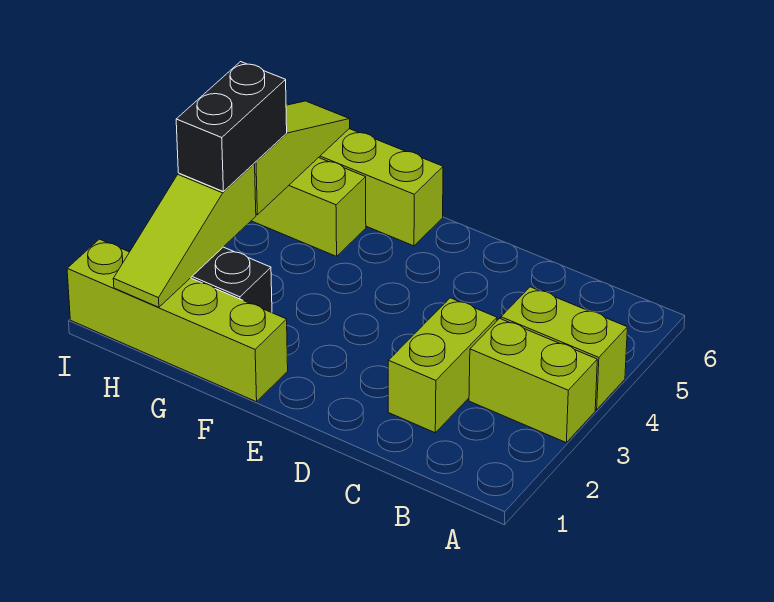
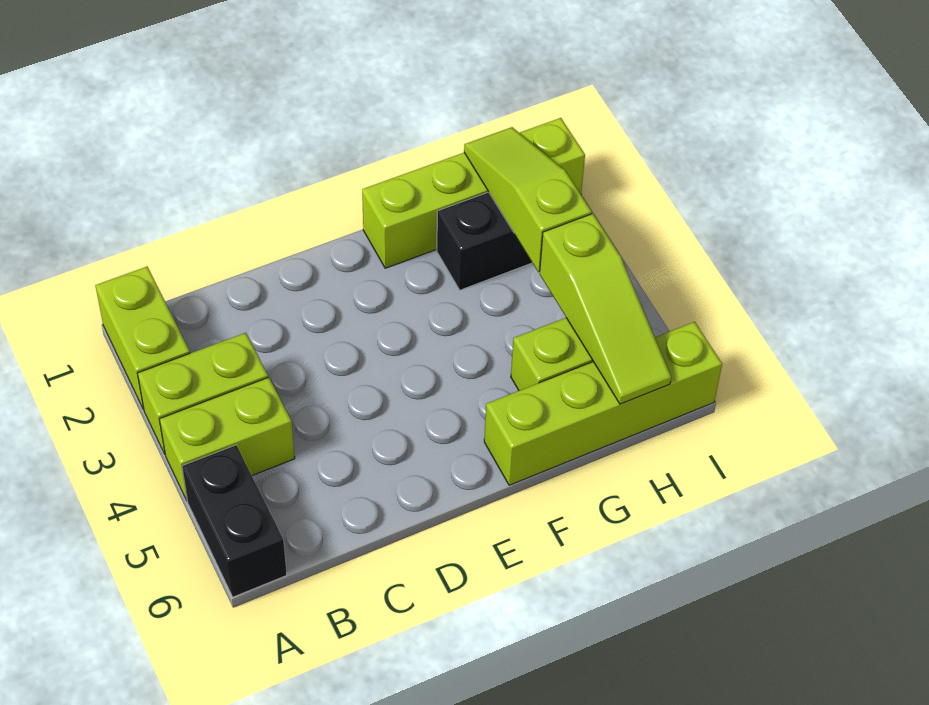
lime brick C2:C3 level 1 -> lime brick A1:A2 level 1
black brick H3:H4 level 3 -> black brick A5:A6 level 1

